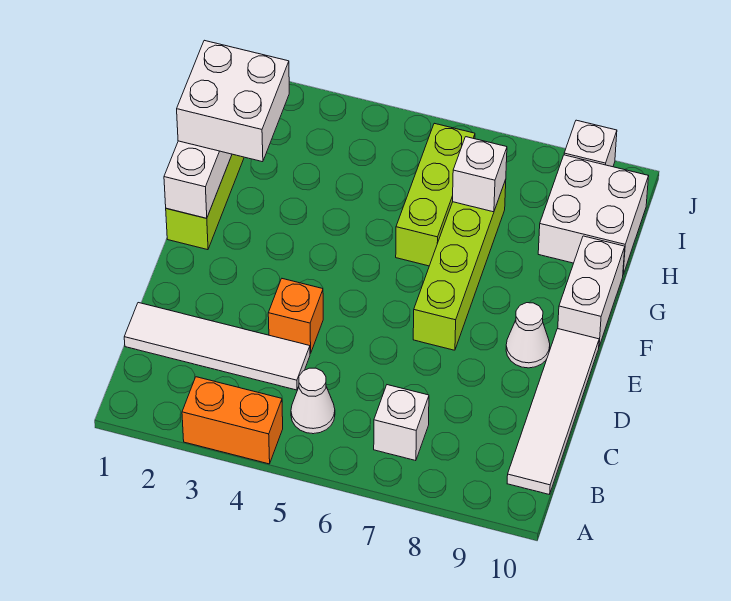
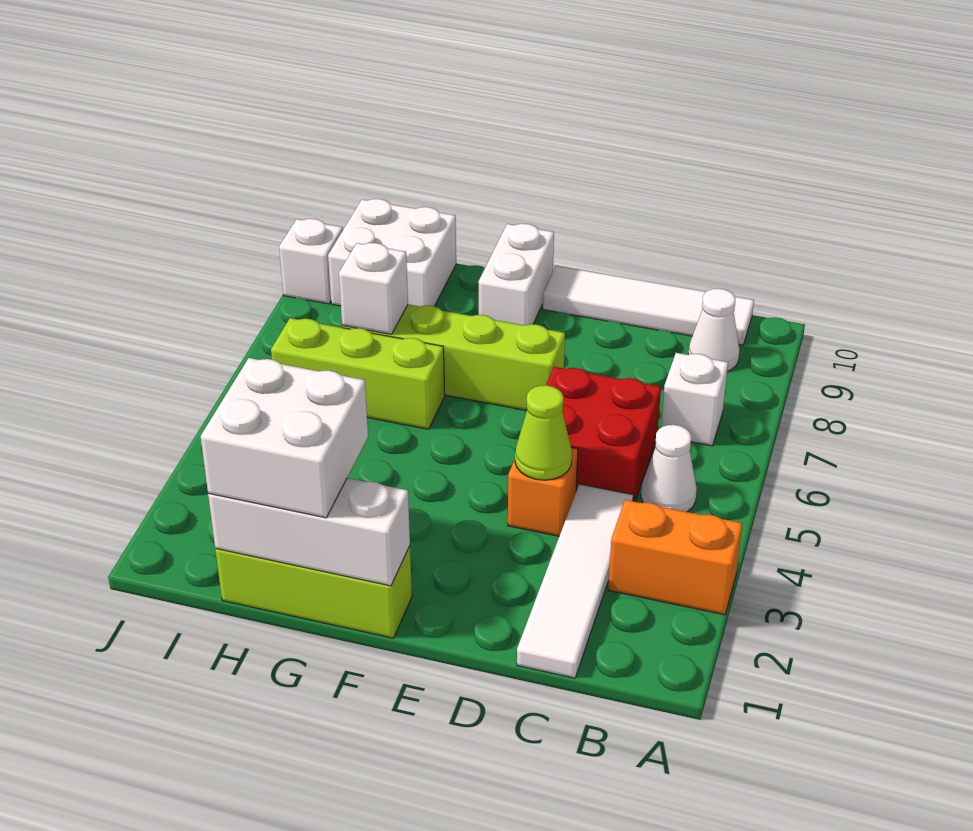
orange brick A3:A4 level 1 -> orange brick A3:B3 level 1
none -> red brick C5:D6 level 1
none -> lime cone D4 level 2
white cone E9 level 1 -> white cone B9 level 1
white brick F10:G10 level 1 -> white brick F9:F10 level 1

